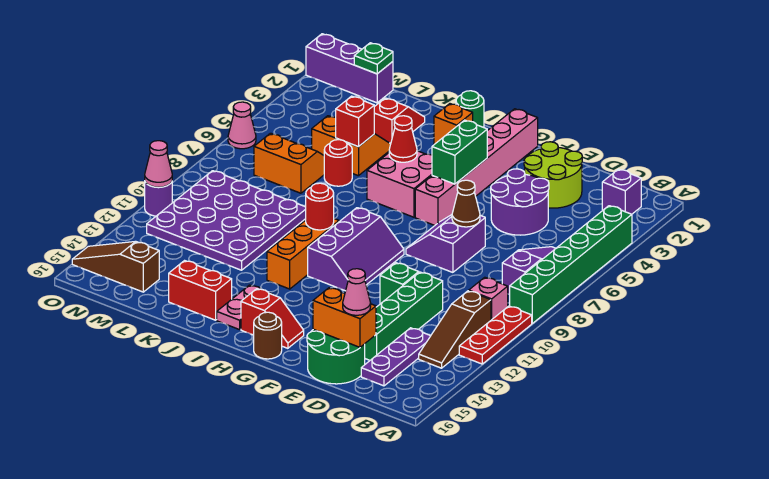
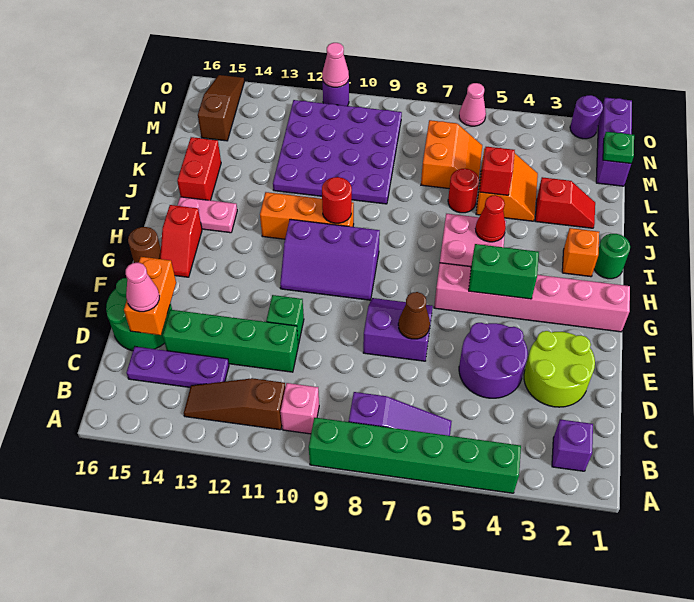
red plate A10:A12 level 1 -> none
none -> purple round brick O2 level 1

